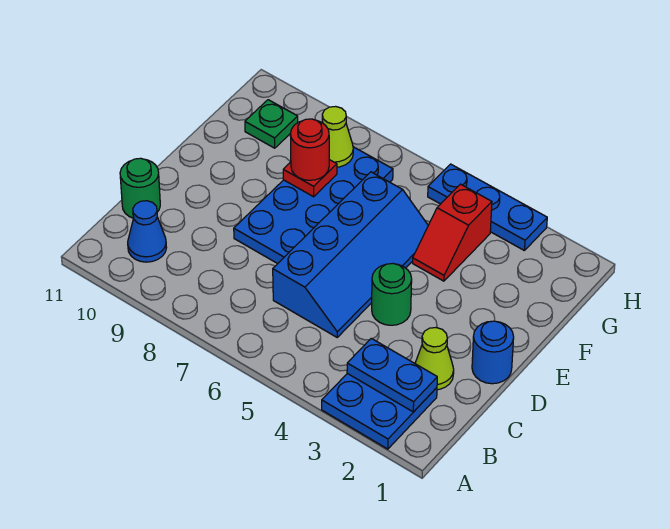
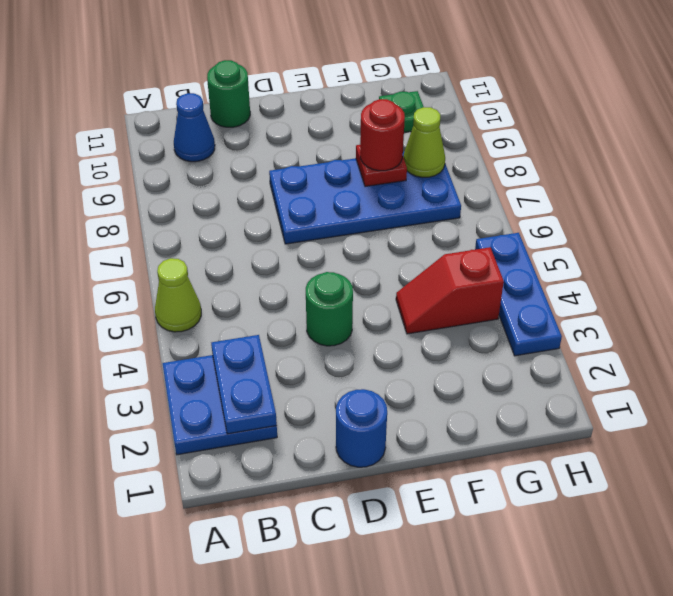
lime cone C2 level 1 -> lime cone A5 level 1
blue slope C5:F6 level 1 top 6 -> none

